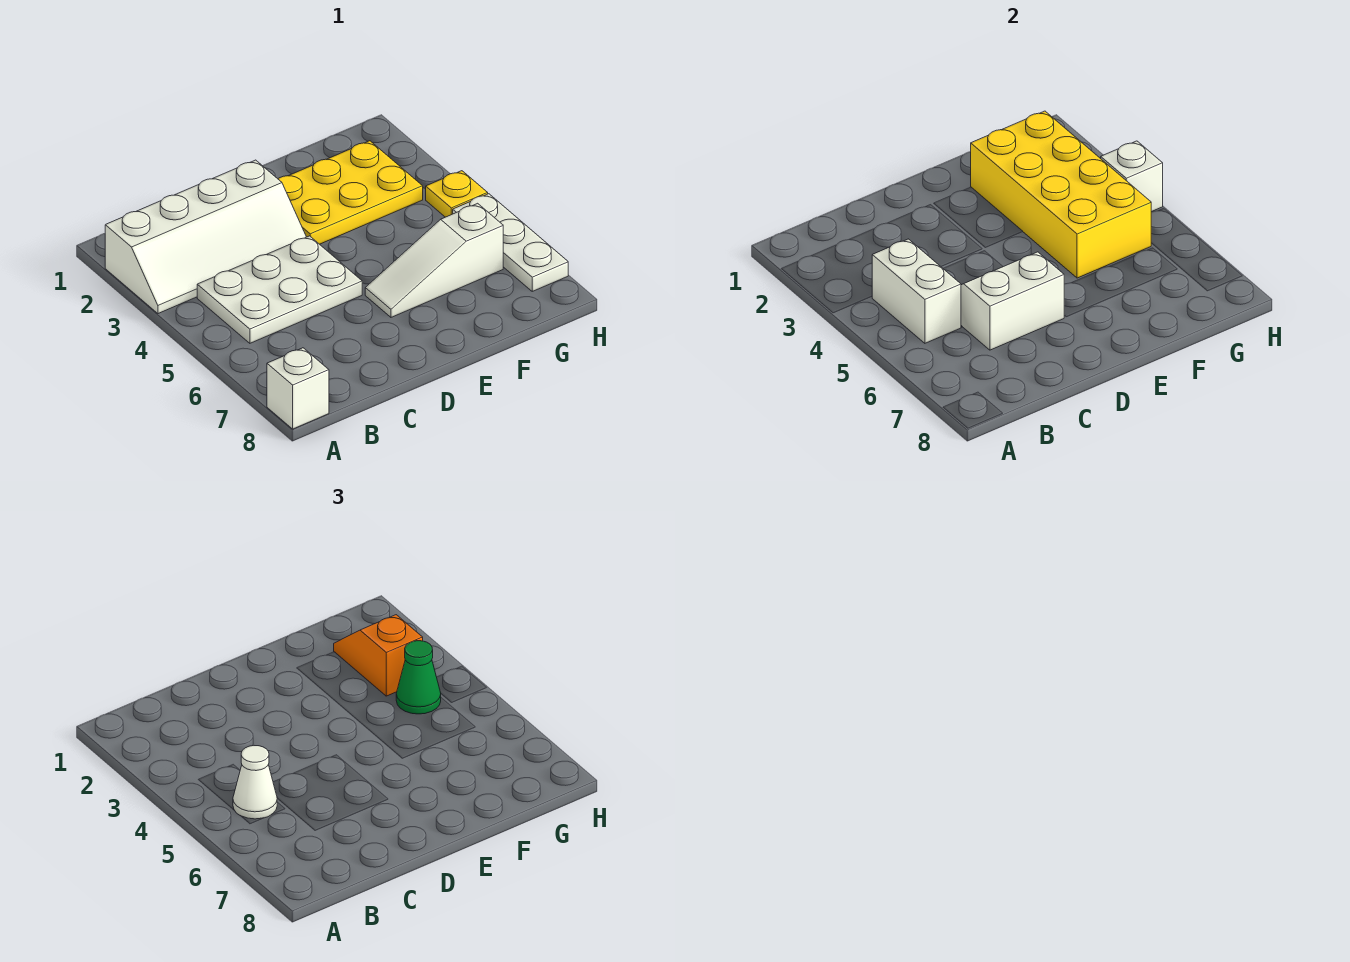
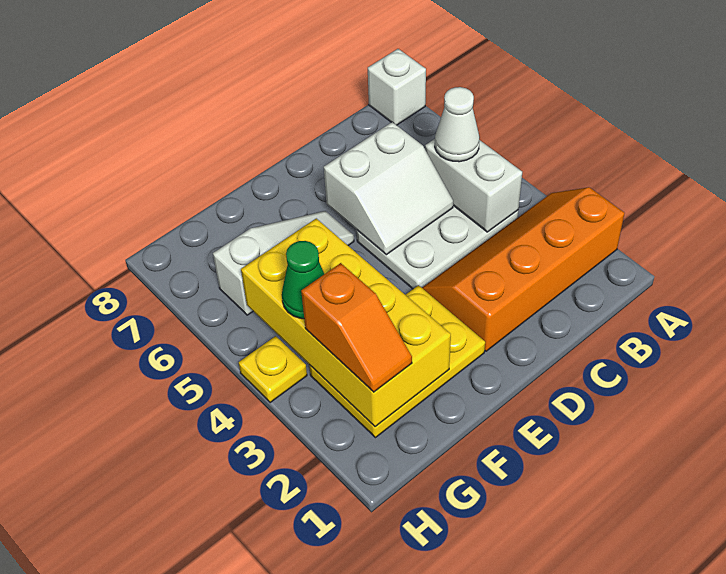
white slope A2:D3 level 1 top 2 -> orange slope A2:D3 level 1 top 2
white brick H4 level 2 -> none
white plate H5:H7 level 1 -> none

